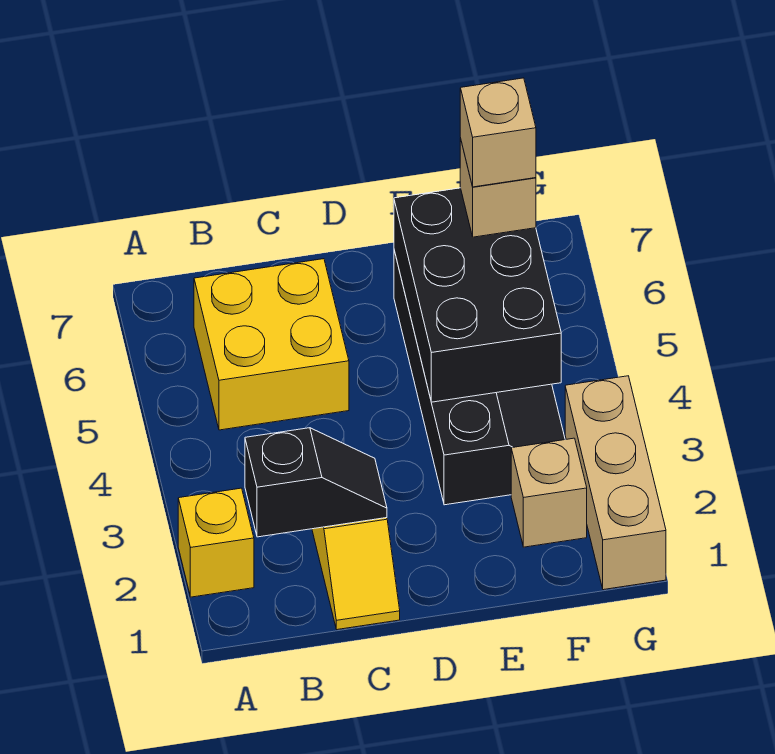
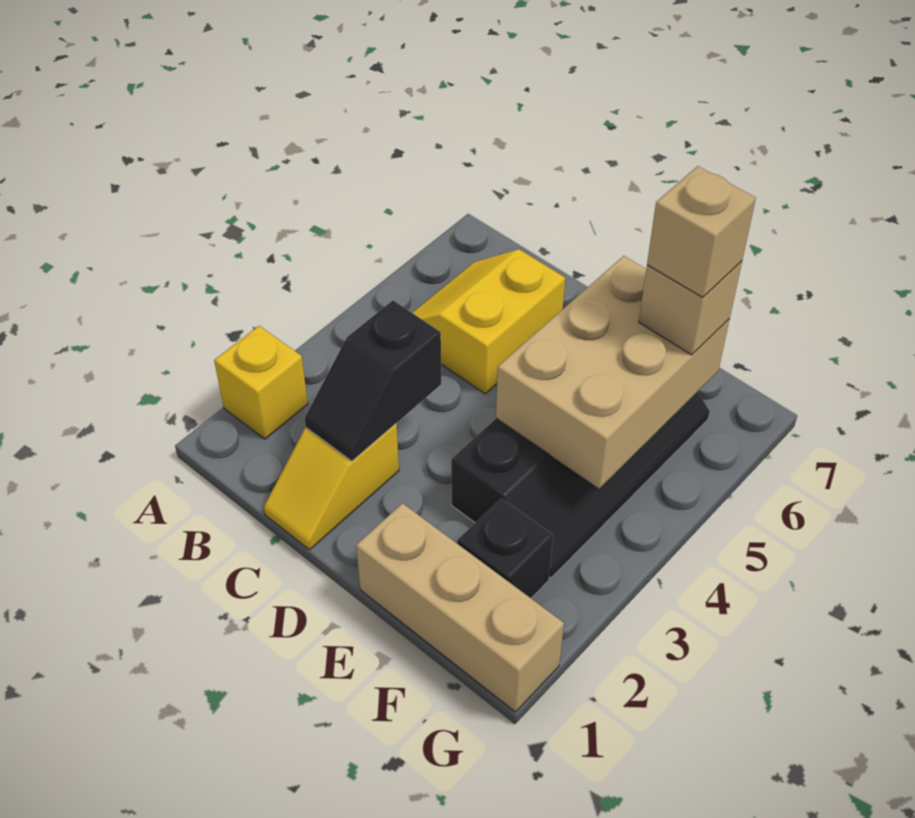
black slope B2:C2 level 2 top B -> black slope C2:C3 level 2 top 3
yellow brick B5:C6 level 1 -> yellow slope B5:C6 level 1 top C
black brick E4:F6 level 2 -> tan brick E4:F6 level 2
tan brick F2 level 1 -> black brick F2 level 1
tan brick G1:G3 level 1 -> tan brick E1:G1 level 1

